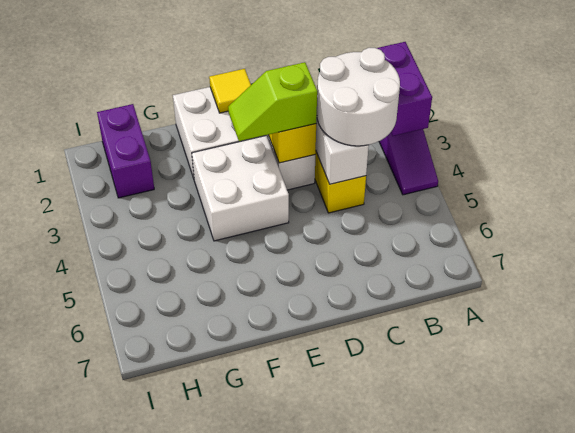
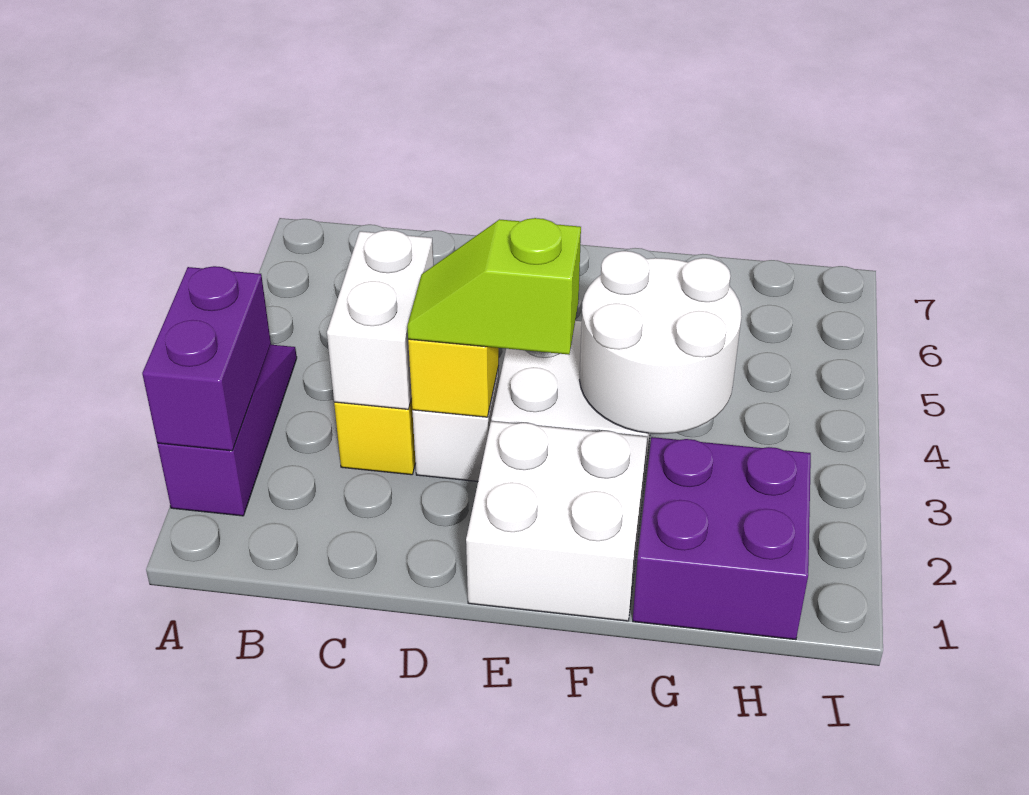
white round brick B3:C4 level 3 -> white round brick F3:G4 level 2
lime slope D3:E3 level 3 top D -> lime slope D3:E3 level 3 top E
yellow tile E1 level 2 -> none
purple brick H1:H2 level 1 -> purple brick G1:H2 level 1

